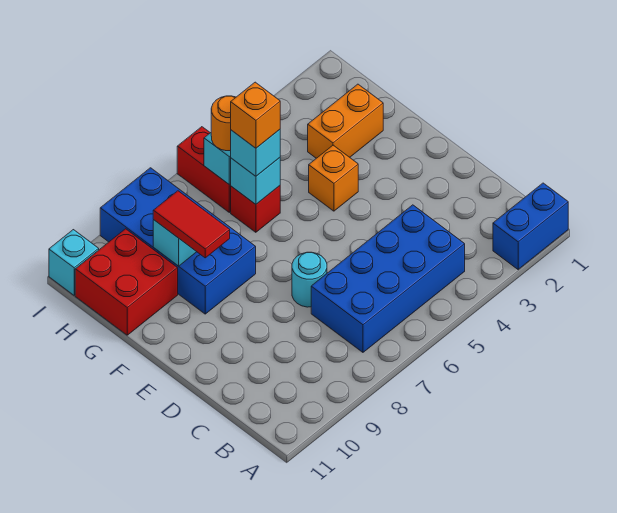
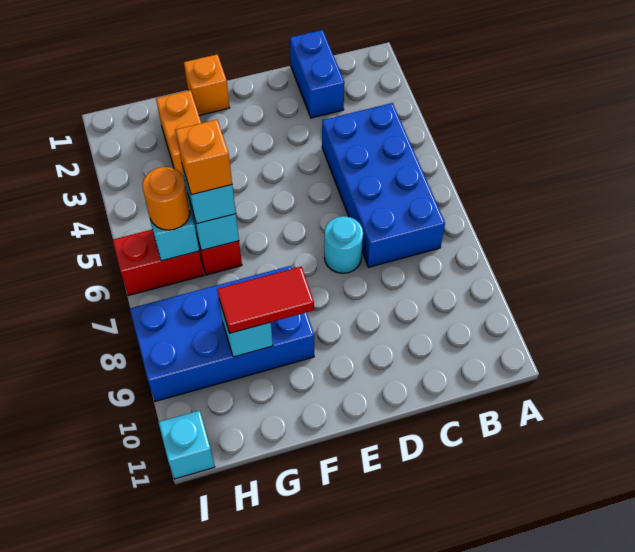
blue brick A1:A2 level 1 -> blue brick C1:C2 level 1
orange brick F4 level 1 -> orange brick F1 level 1
red brick G10:H11 level 1 -> none

